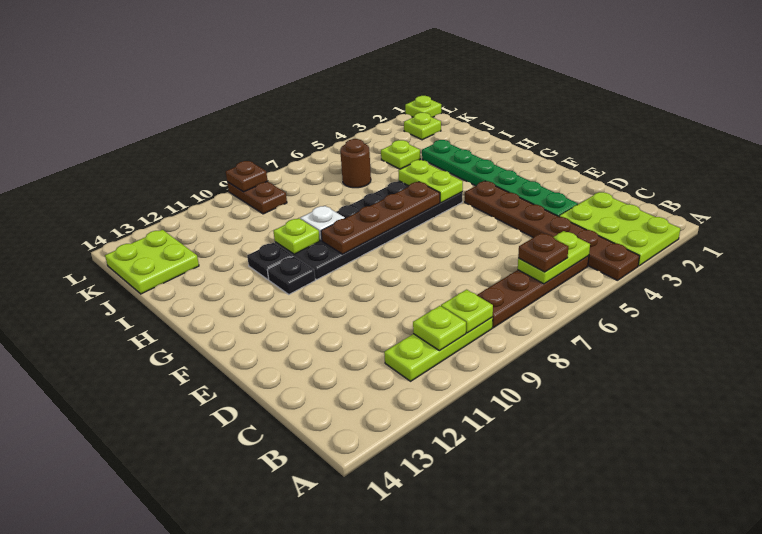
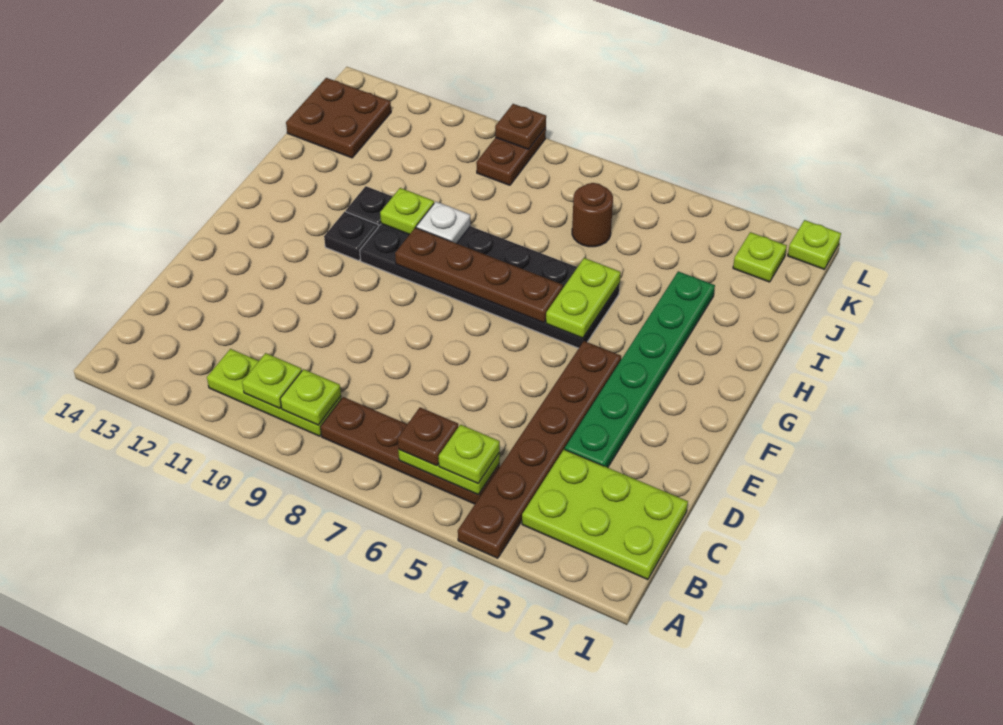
lime plate A2:C3 level 1 -> lime plate B1:C3 level 1
lime plate J4 level 1 -> lime plate B5 level 3
lime plate J13:K14 level 1 -> brown plate J13:K14 level 1

